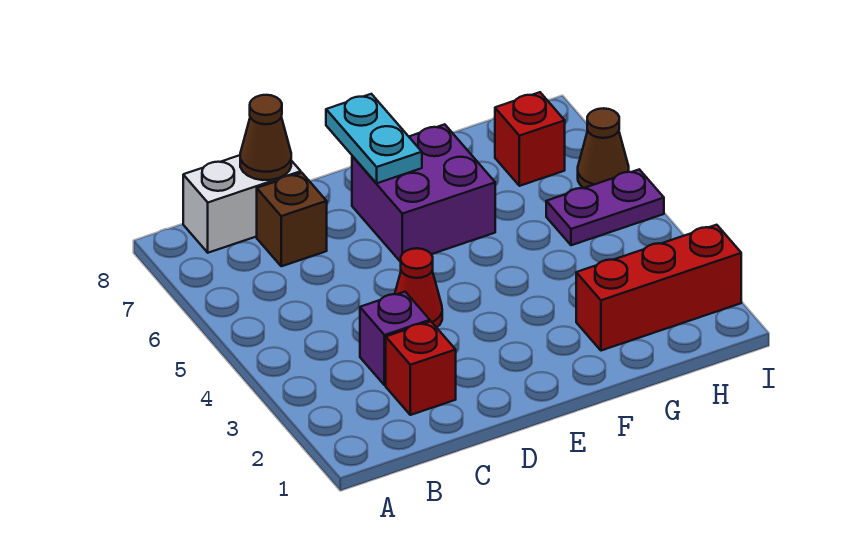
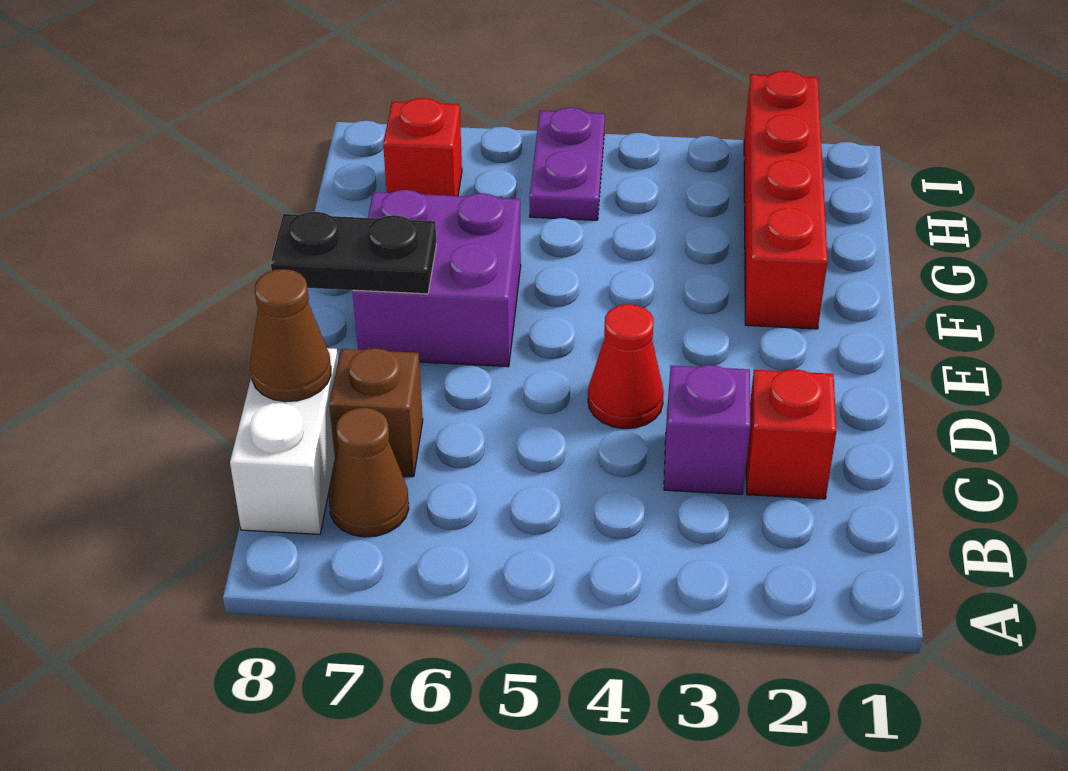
cyan plate E7:E8 level 2 -> black plate E7:E8 level 2
red brick G2:I2 level 1 -> red brick F2:I2 level 1
brown cone I6 level 1 -> brown cone B7 level 1

